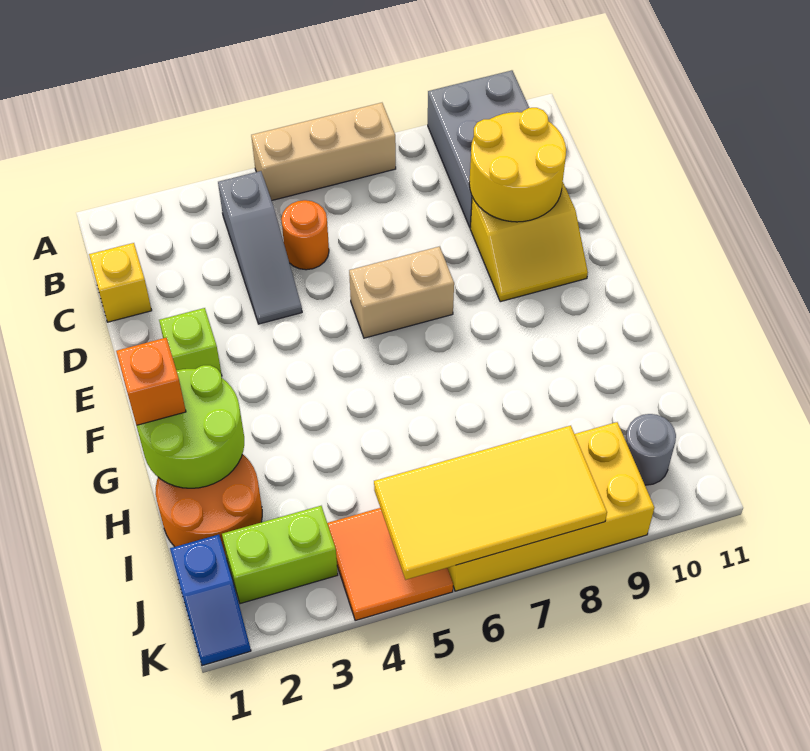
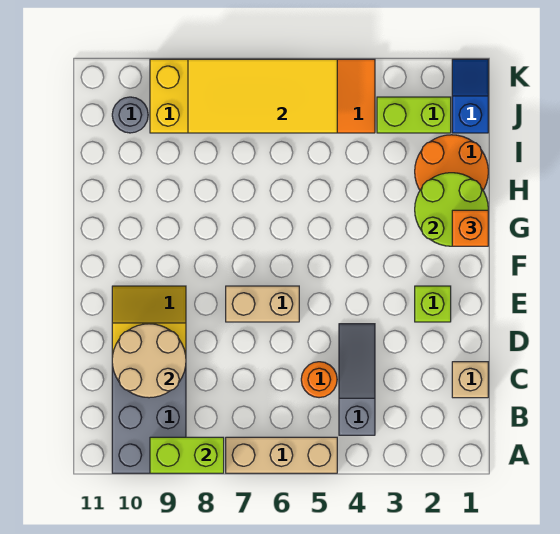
none -> lime brick A8:A9 level 2
yellow brick C1 level 1 -> tan brick C1 level 1
yellow round brick C9:D10 level 2 -> tan round brick C9:D10 level 2

